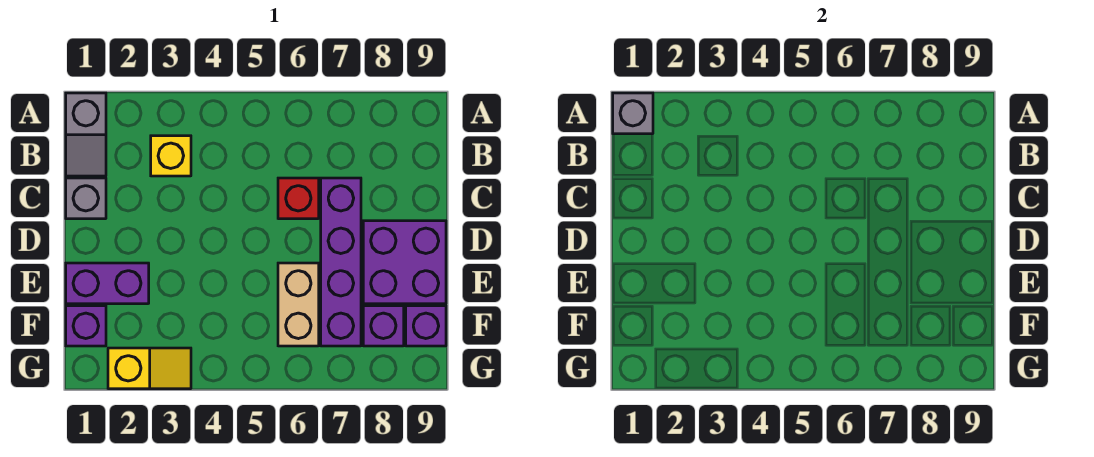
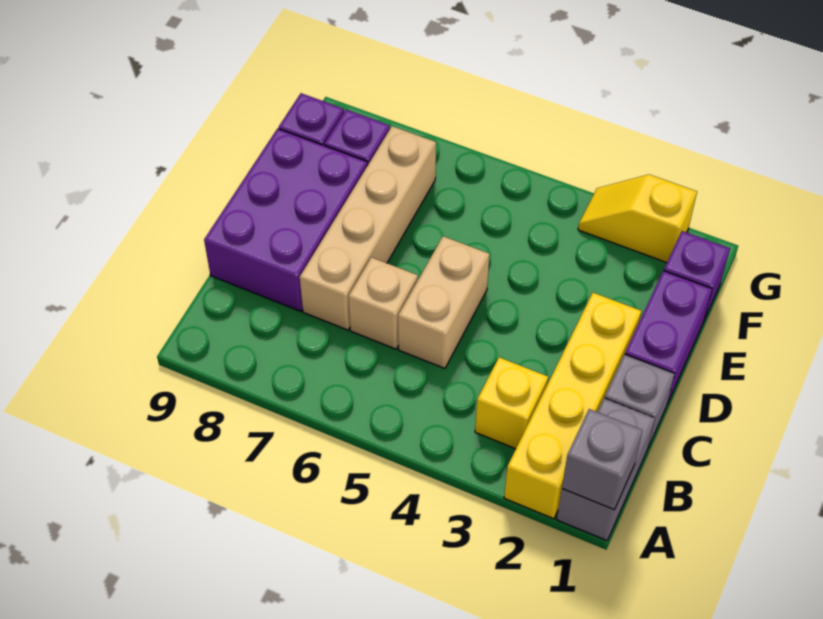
grey slope A1:B1 level 1 top A -> grey brick A1:B1 level 1
none -> yellow brick A2:D2 level 1
red brick C6 level 1 -> tan brick C6 level 1
purple brick C7:F7 level 1 -> tan brick C7:F7 level 1
purple brick D8:E9 level 1 -> purple brick C8:E9 level 1
purple brick E1:E2 level 1 -> purple brick D1:E1 level 1
tan brick E6:F6 level 1 -> tan brick C5:D5 level 1

